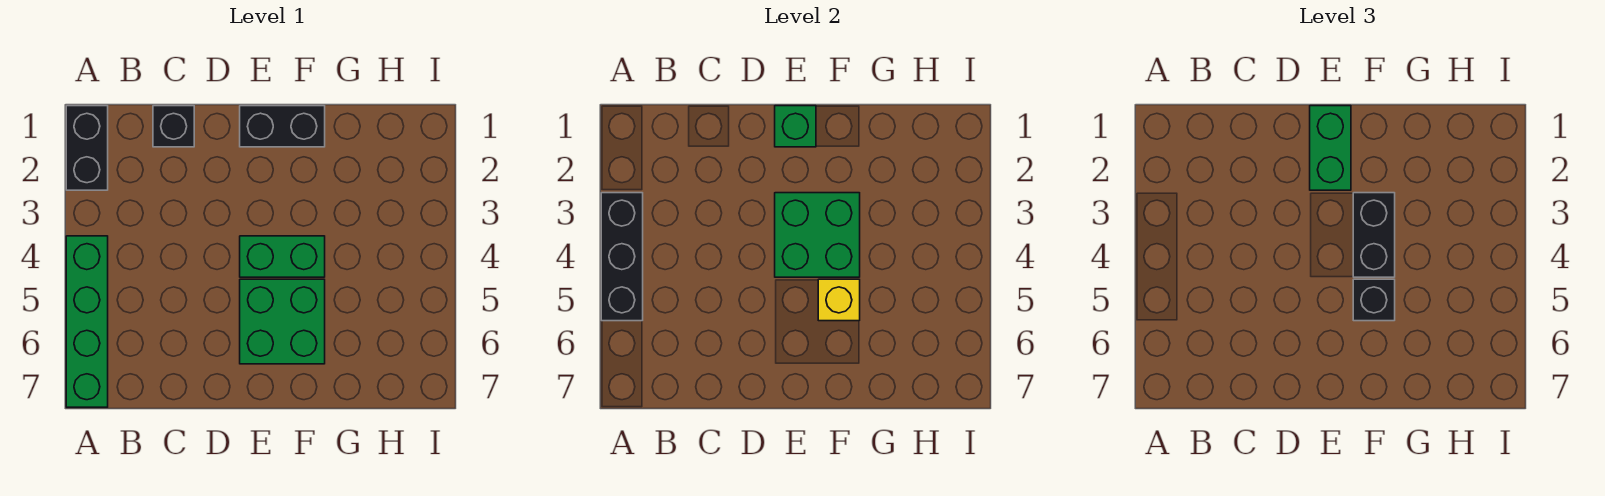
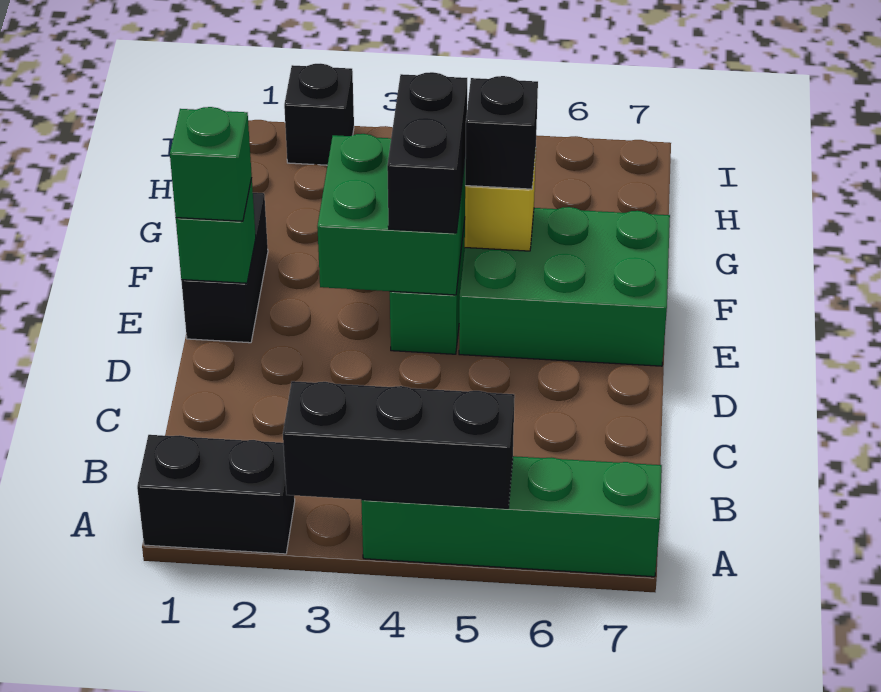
black brick C1 level 1 -> black brick I2 level 1
green brick E1:E2 level 3 -> green brick E1 level 3
green brick E5:F6 level 1 -> green brick E5:F7 level 1
black brick F3:F4 level 3 -> black brick E4:F4 level 3

